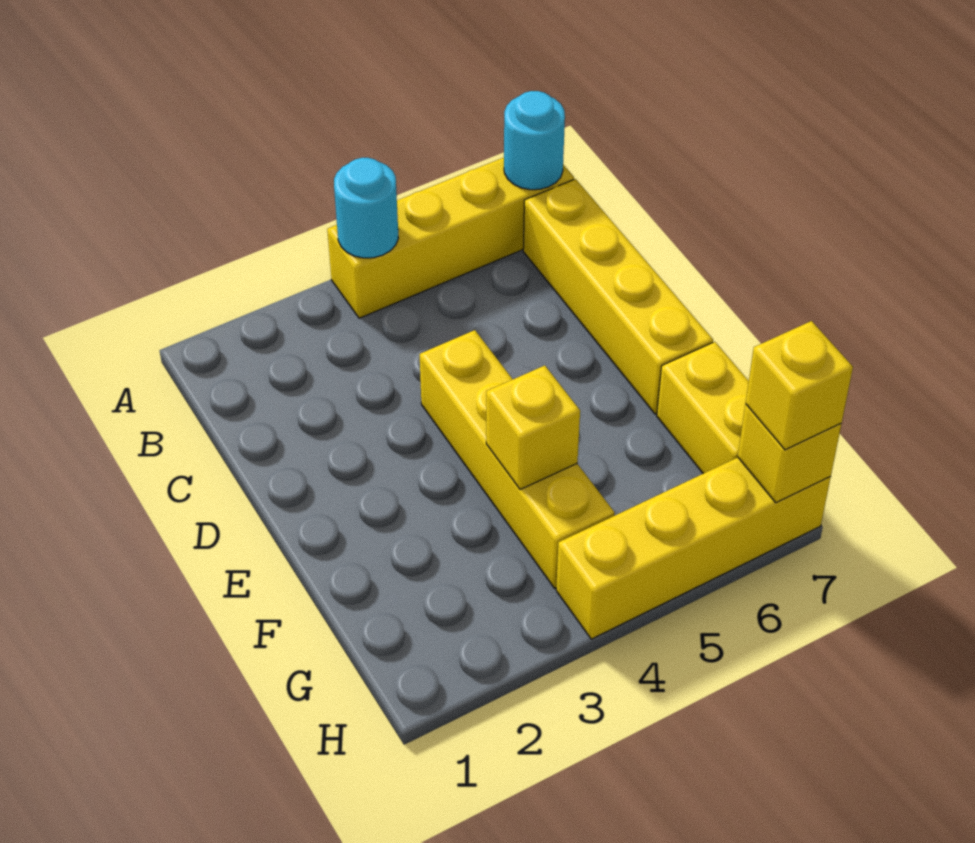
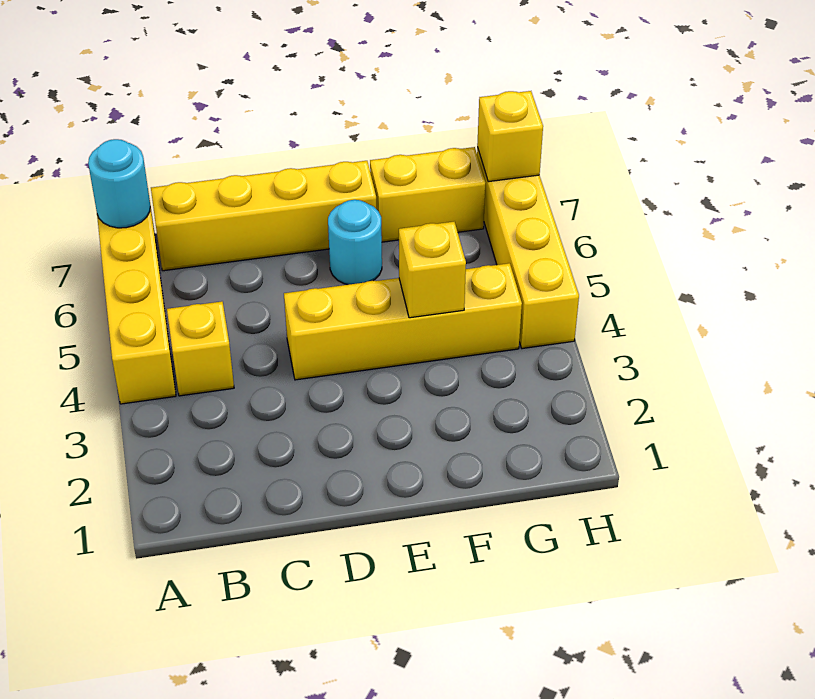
cyan round brick A4 level 2 -> cyan round brick E6 level 1
yellow brick H7 level 3 -> yellow brick B4 level 1

